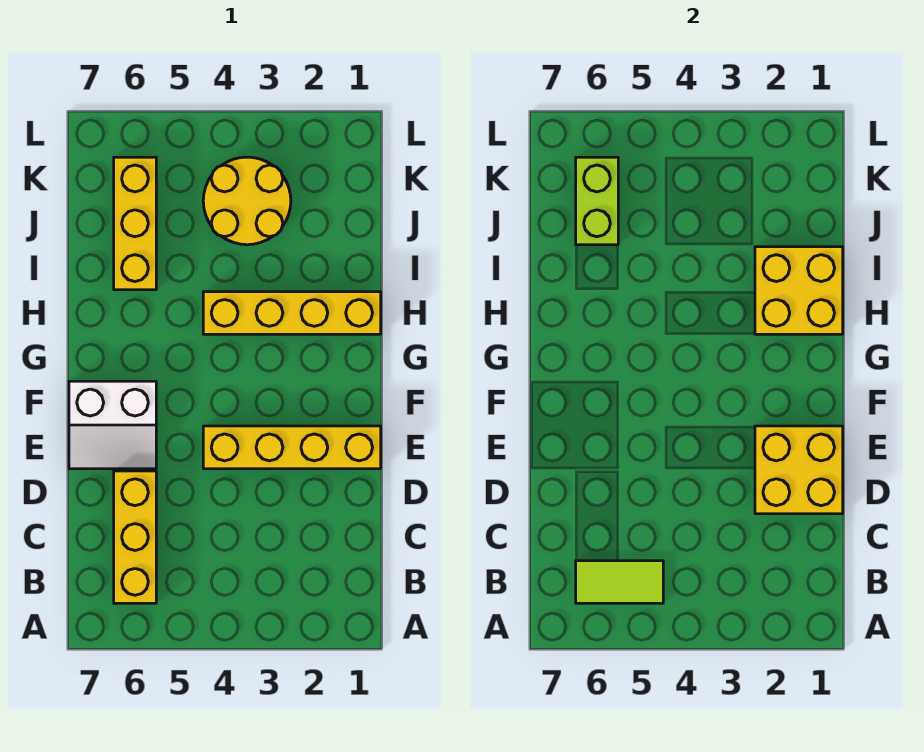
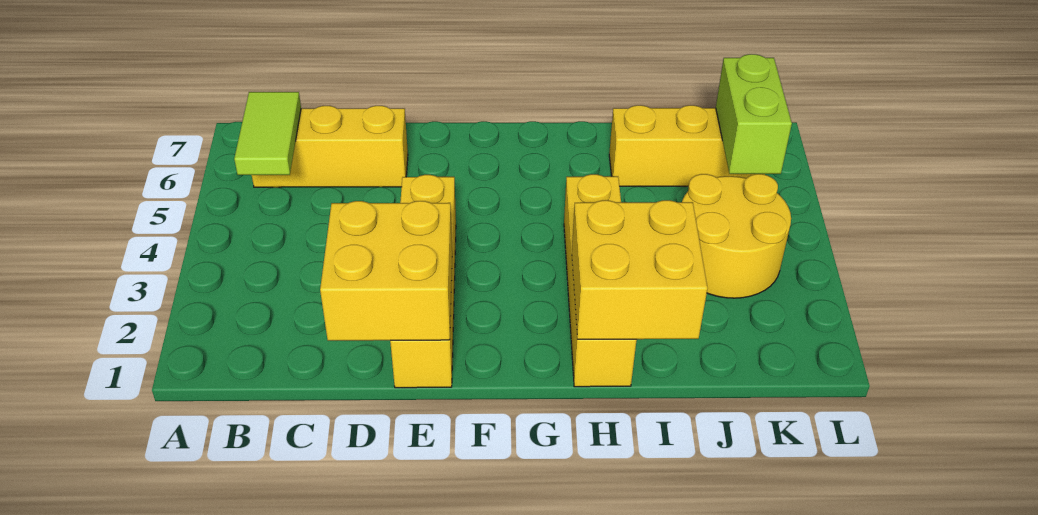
white slope E6:F7 level 1 top F -> none
lime brick J6:K6 level 2 -> lime brick K5:K6 level 2

